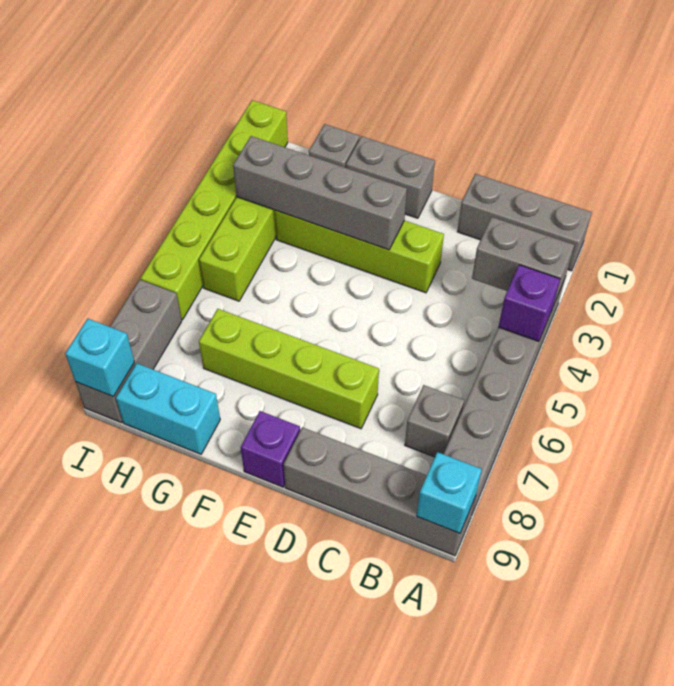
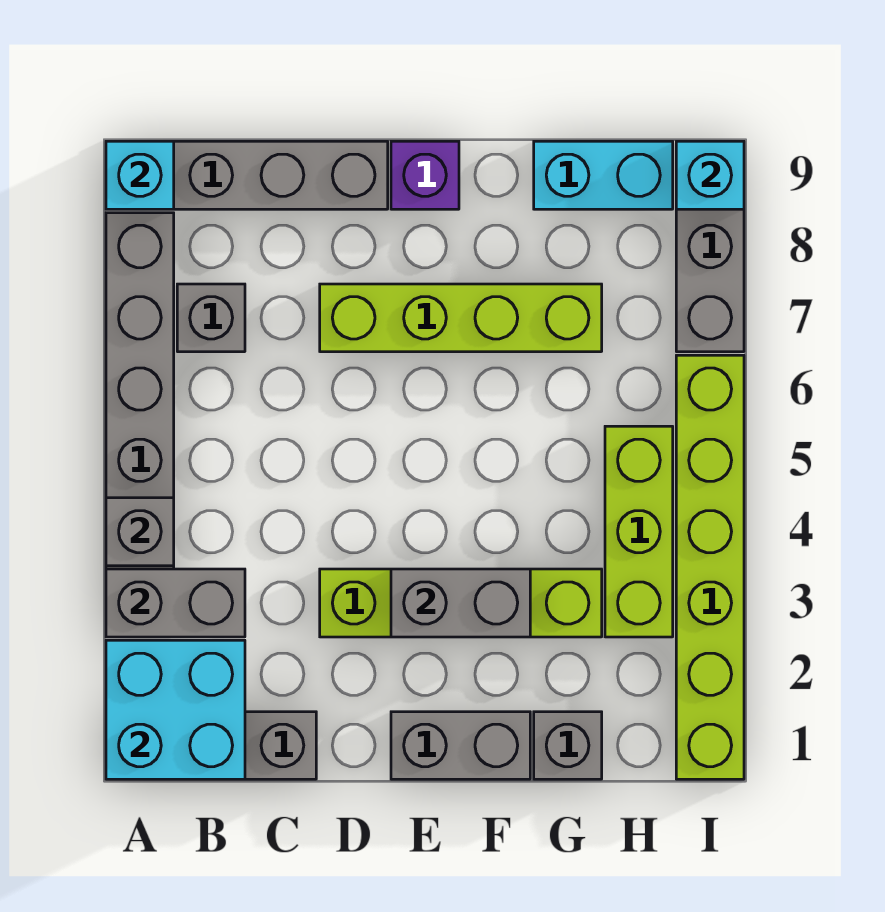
none -> cyan brick A1:B2 level 2
purple brick A4 level 2 -> grey brick A4 level 2
grey brick E3:H3 level 2 -> grey brick E3:F3 level 2

